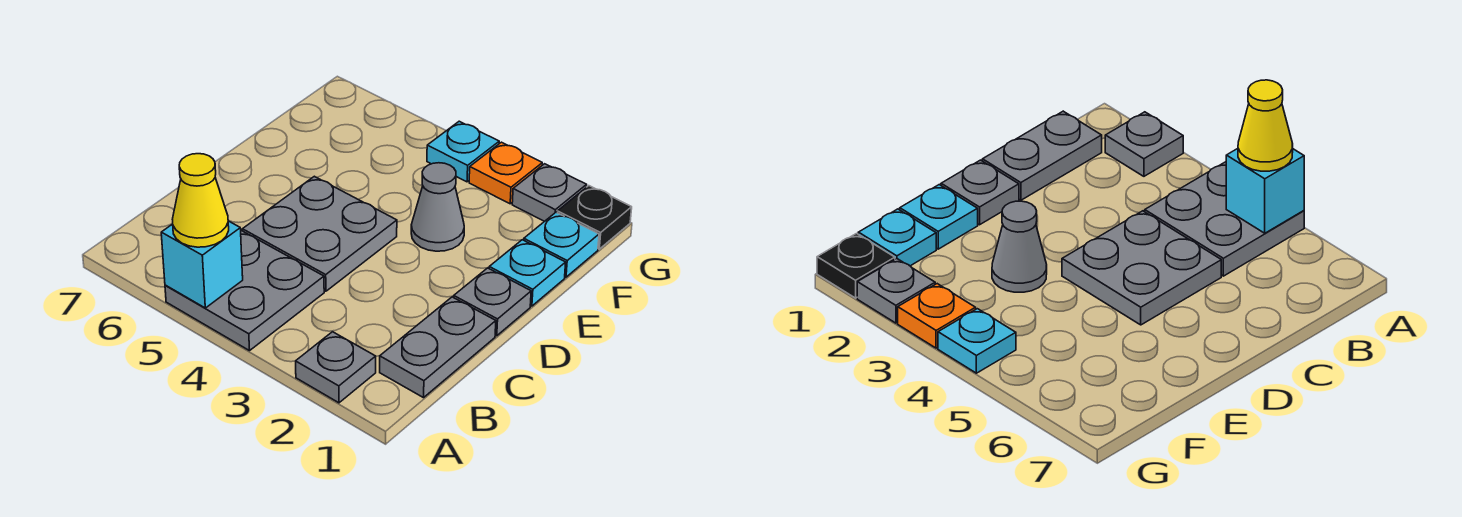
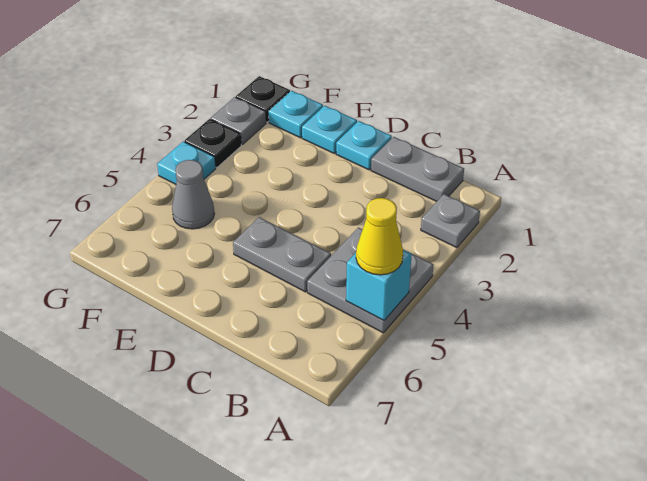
grey plate C4:D5 level 1 -> grey plate C5:D5 level 1
grey plate D1 level 1 -> cyan plate D1 level 1
grey cone E3 level 1 -> grey cone F5 level 1
orange plate G3 level 1 -> black plate G3 level 1

